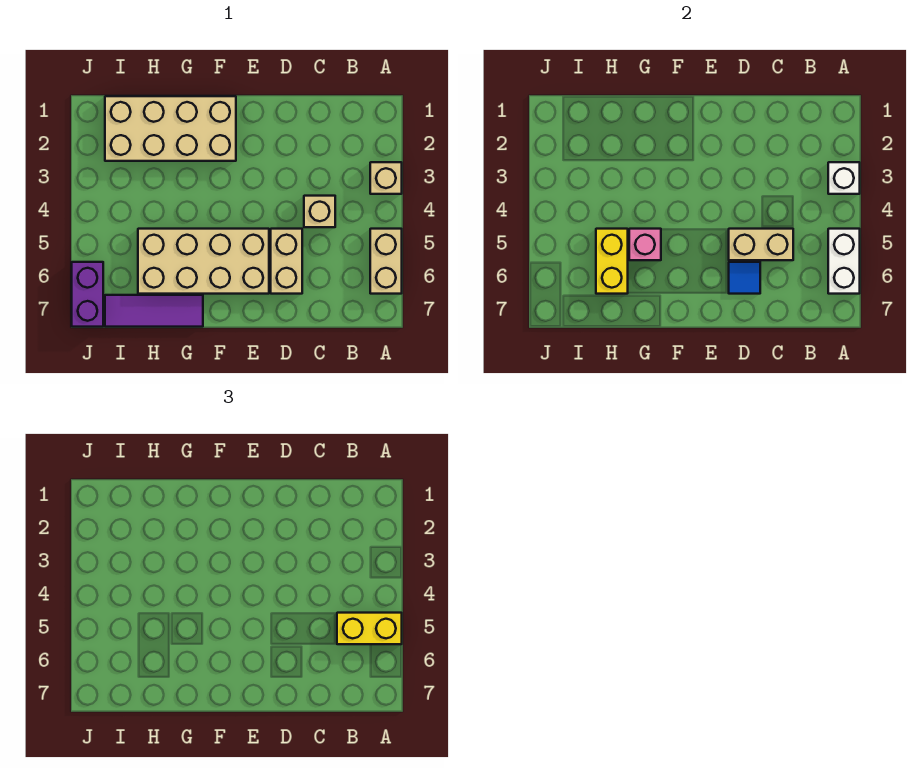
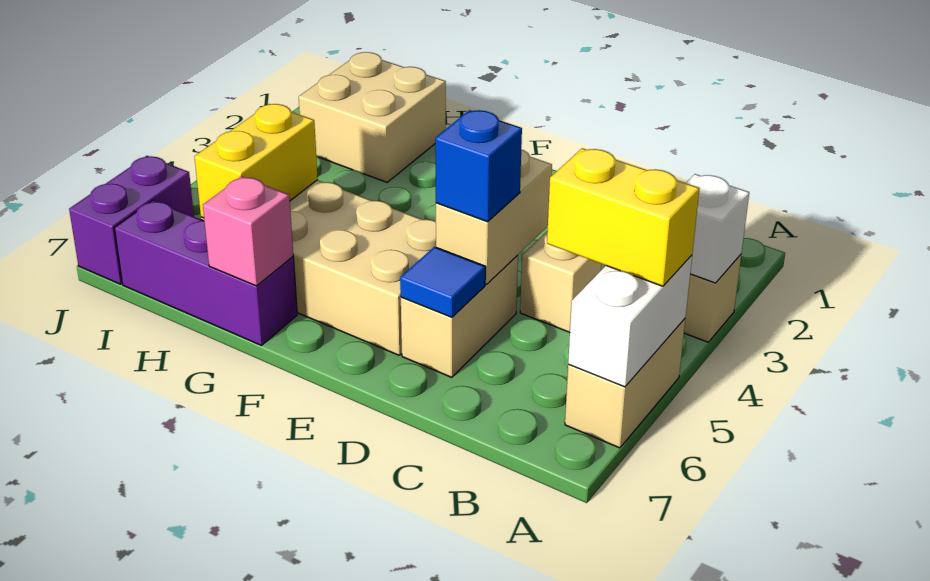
tan brick C5:D5 level 2 -> tan brick D4:D5 level 2
none -> blue brick D5 level 3
tan brick F1:I2 level 1 -> tan brick H1:I2 level 1
pink brick G5 level 2 -> pink brick G7 level 2
purple tile G7:I7 level 1 -> purple brick G7:I7 level 1

